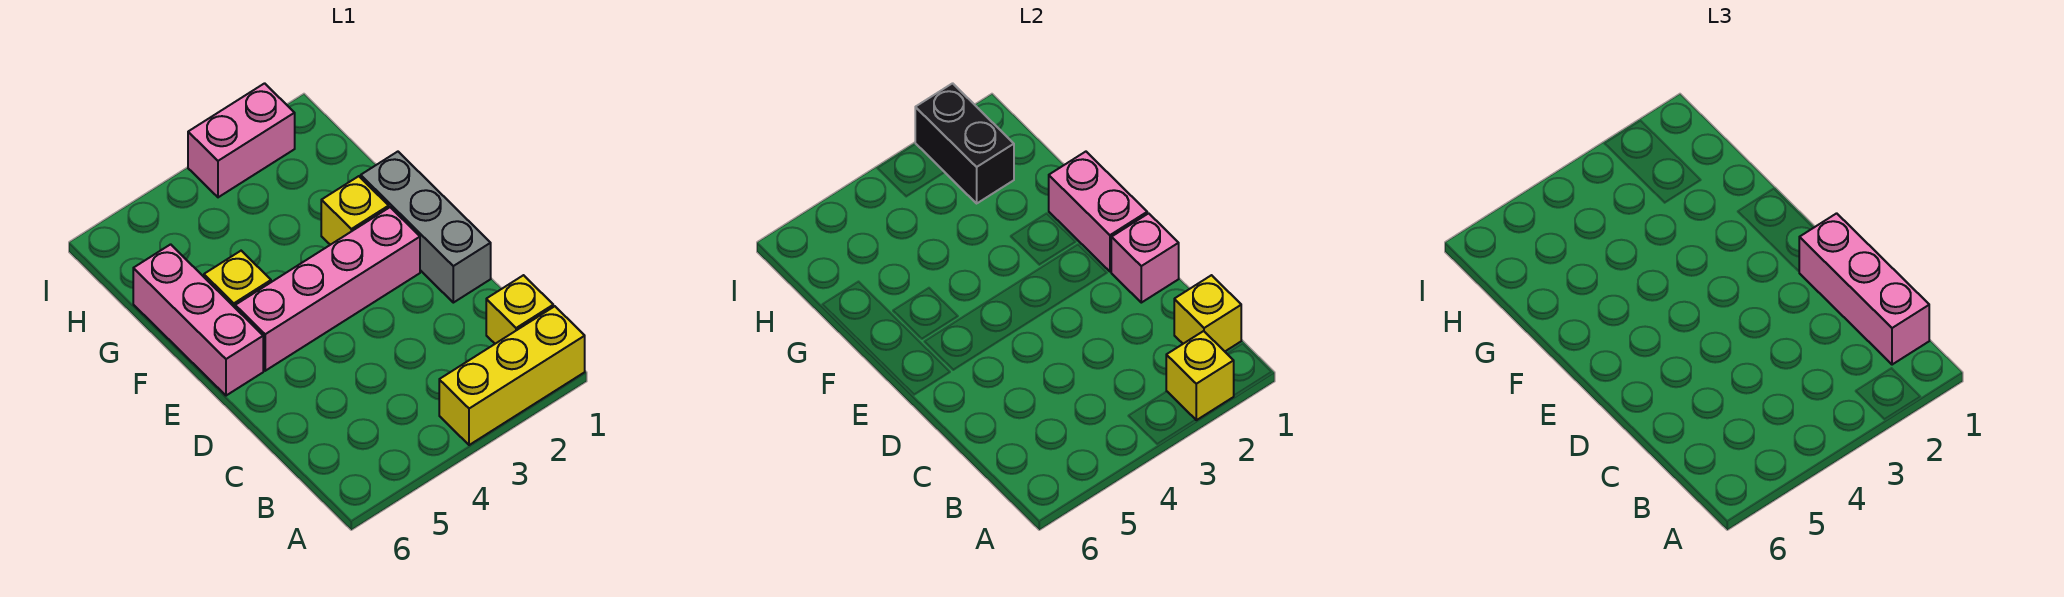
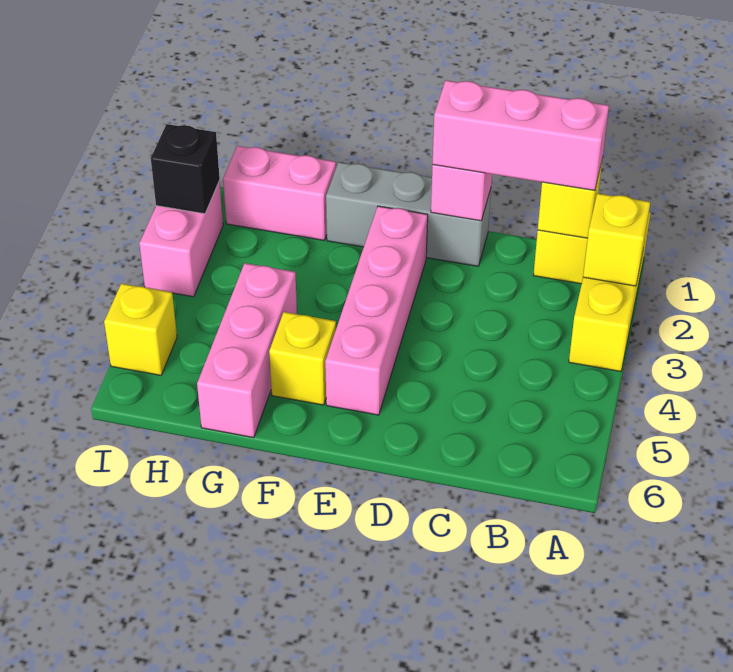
pink brick E1:F1 level 2 -> pink brick G1:H1 level 1
pink brick E6:G6 level 1 -> pink brick G4:G6 level 1
yellow brick F2 level 1 -> yellow brick I5 level 1
black brick H2:I2 level 2 -> black brick I2 level 2

